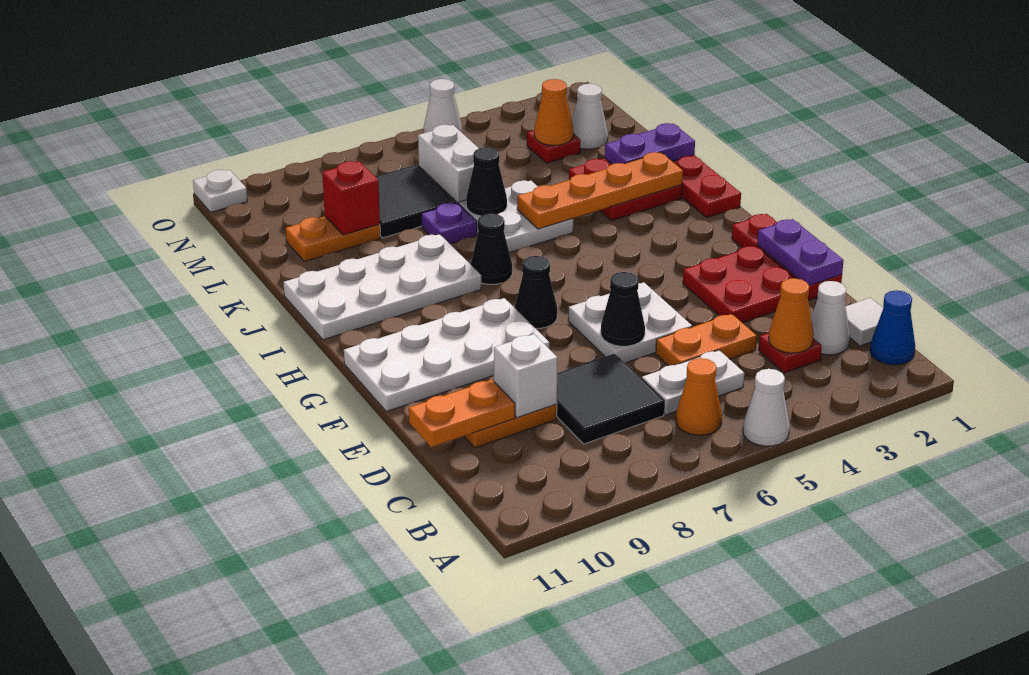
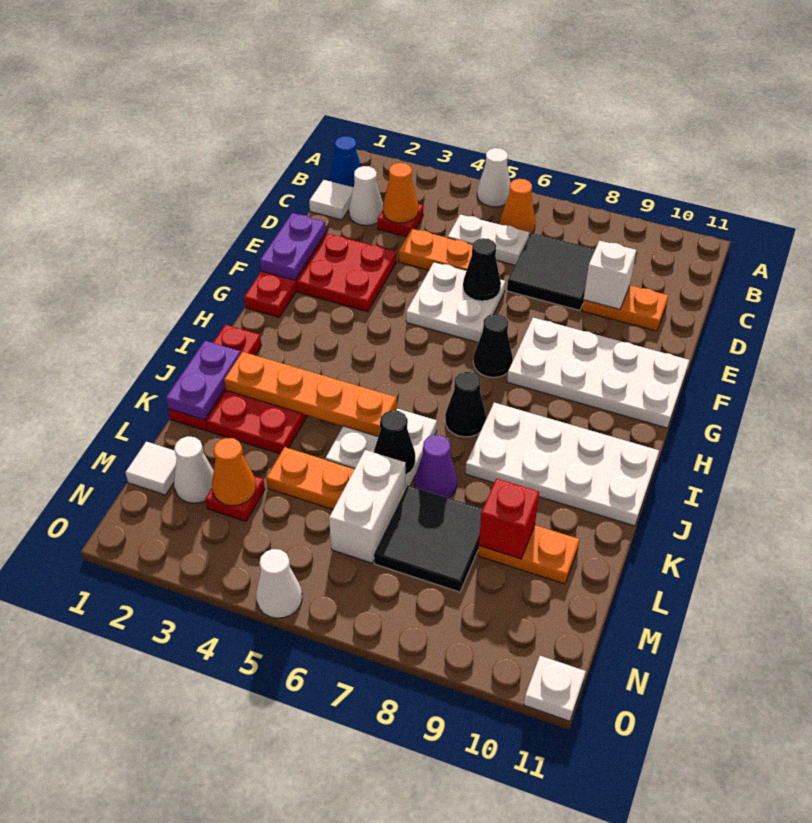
orange plate D10:D11 level 2 -> orange plate L4:L5 level 1
purple plate K1:K2 level 2 -> purple plate J1:K1 level 2
purple plate K7 level 1 -> purple cone K7 level 1
none -> white tile M1 level 1

